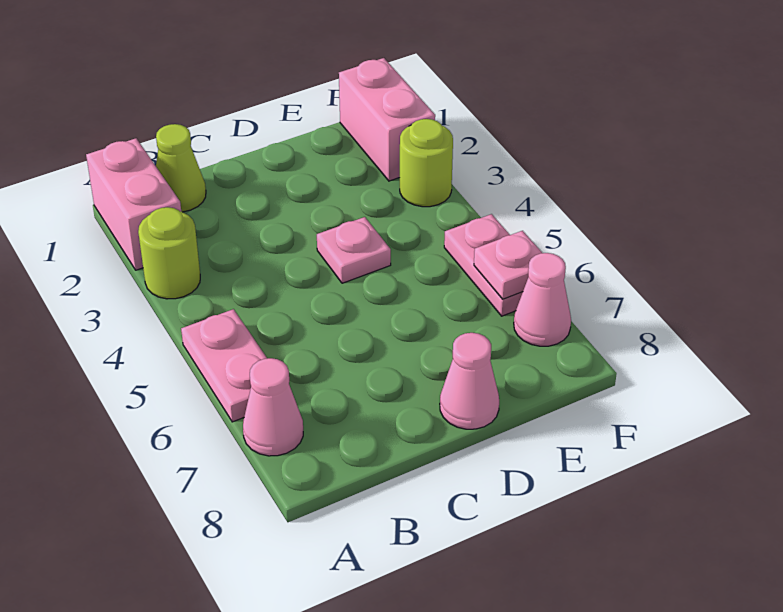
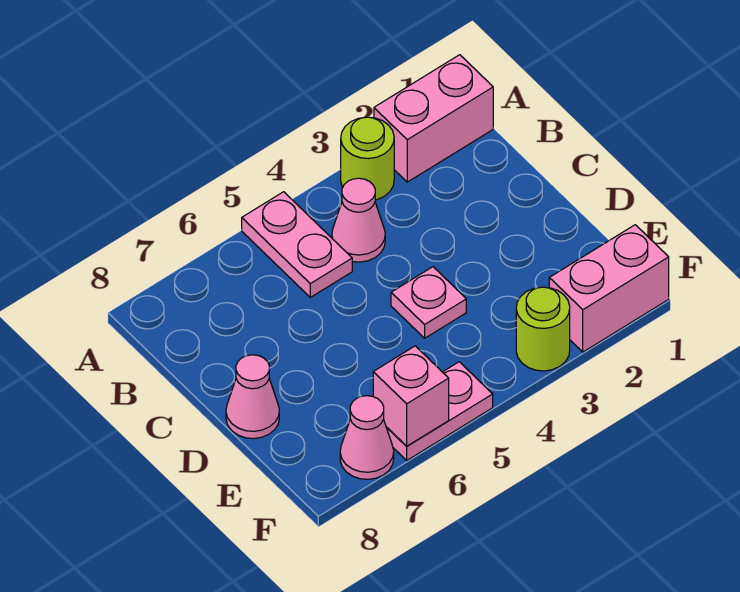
pink plate A5:A6 level 1 -> pink plate A5:B5 level 1
pink cone A7 level 1 -> pink cone B4 level 1
lime cone B1 level 1 -> none
pink plate F6 level 2 -> pink brick F6 level 2

